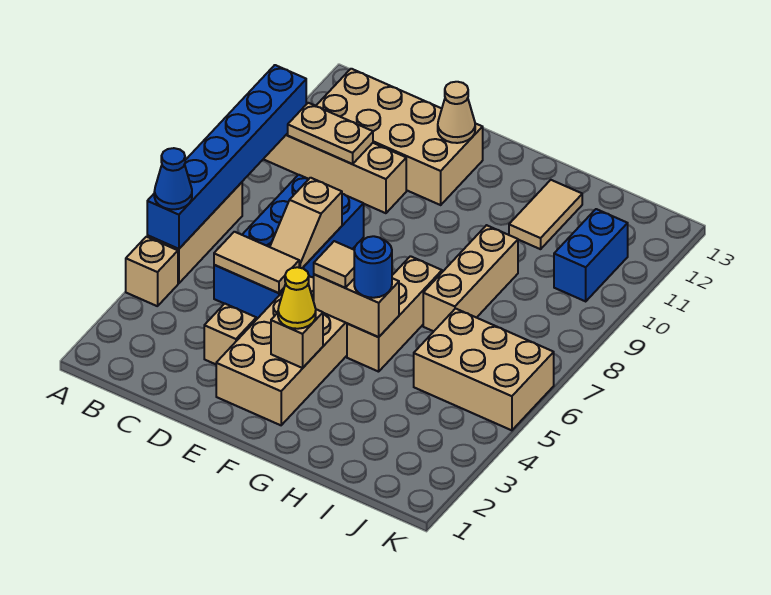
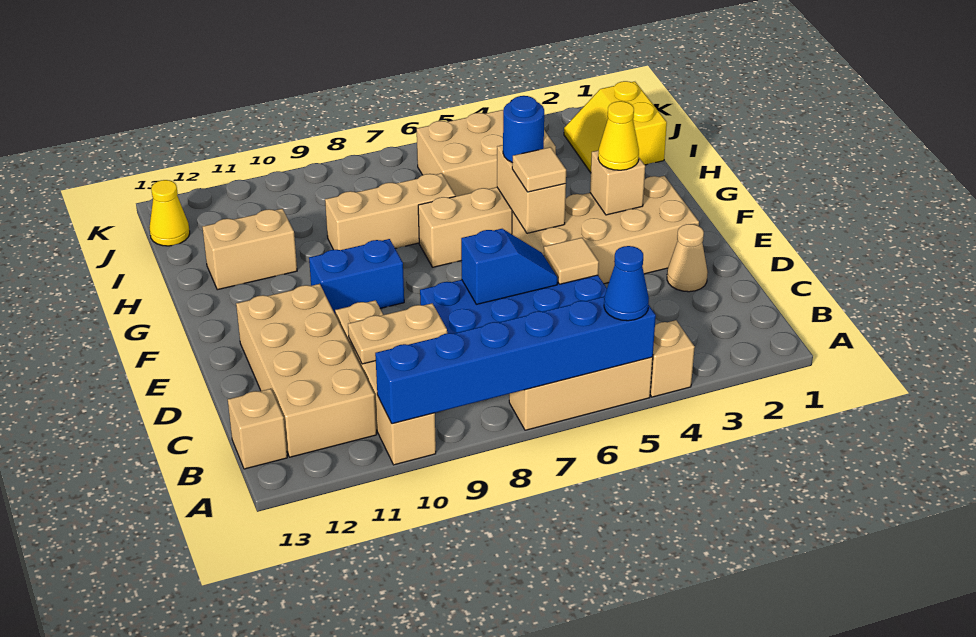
tan plate B10:C10 level 2 -> tan plate C9:C10 level 2
tan tile C5:D5 level 2 -> tan tile D5 level 2
tan brick D3 level 1 -> tan brick B13 level 1
tan slope D6:D7 level 2 top 7 -> blue slope D6:D7 level 2 top 7
tan cone E12 level 2 -> tan cone D2 level 1
tan tile H11:H12 level 1 -> tan brick H11:H12 level 1
none -> yellow slope I1:J2 level 1 top 1
tan brick I5:K6 level 1 -> tan brick I4:J6 level 1
blue brick J10:J11 level 1 -> blue brick F9:F10 level 1
none -> yellow cone J13 level 1

